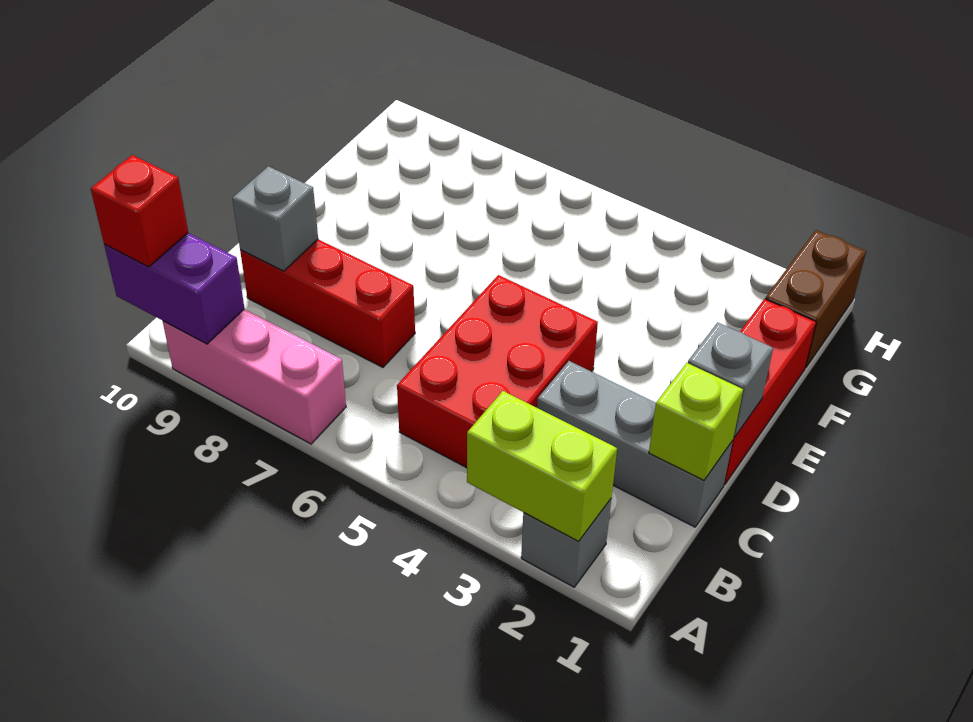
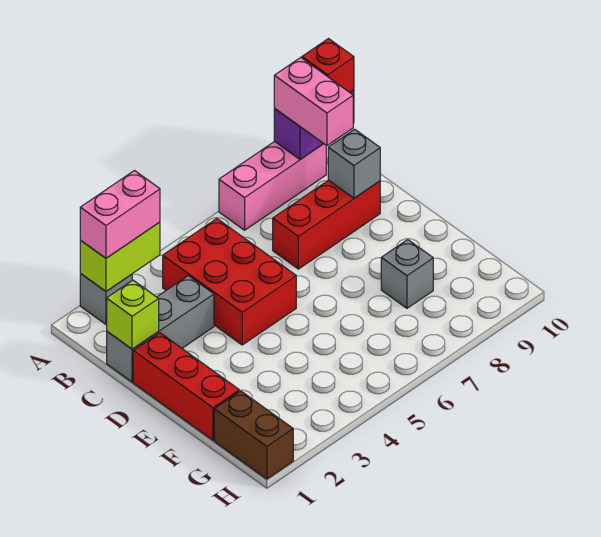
none -> pink brick A2:A3 level 3
none -> pink brick A9:B9 level 3
grey brick D1 level 2 -> grey brick F8 level 1

